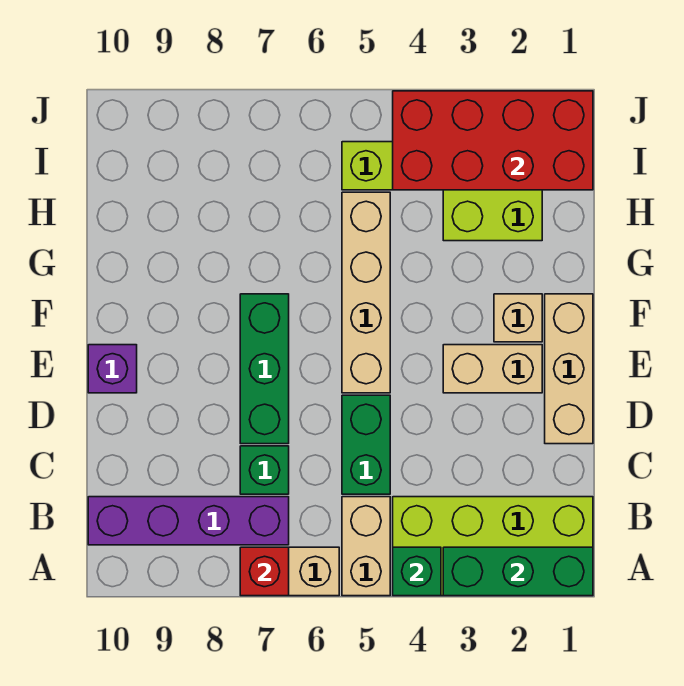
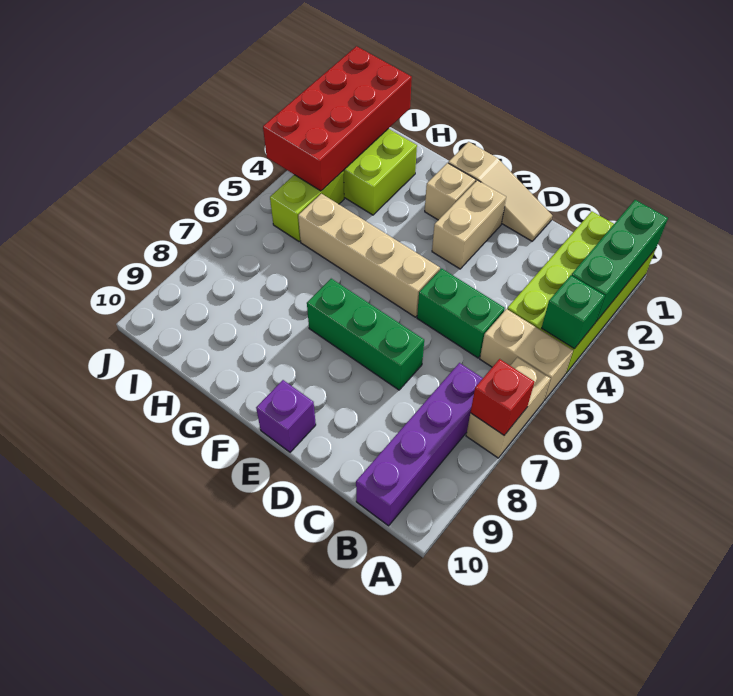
green brick C7 level 1 -> none
tan brick D1:F1 level 1 -> tan slope D1:F1 level 1 top F

